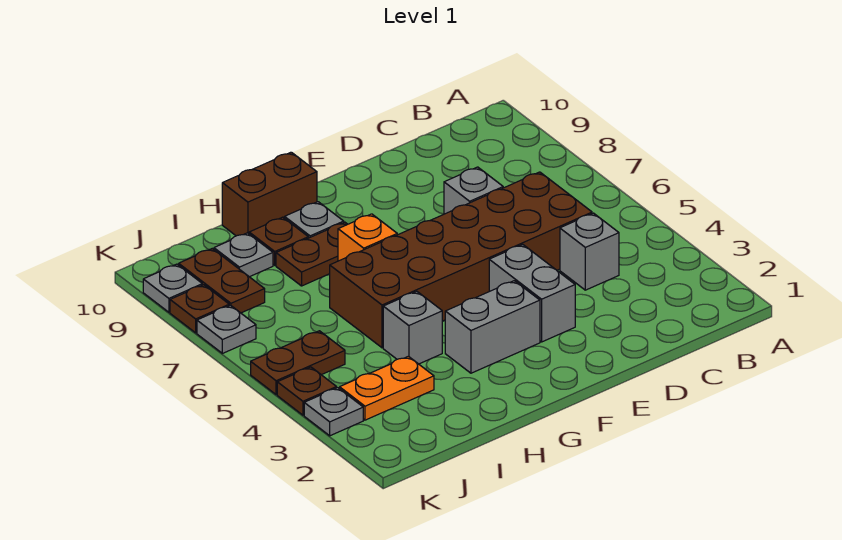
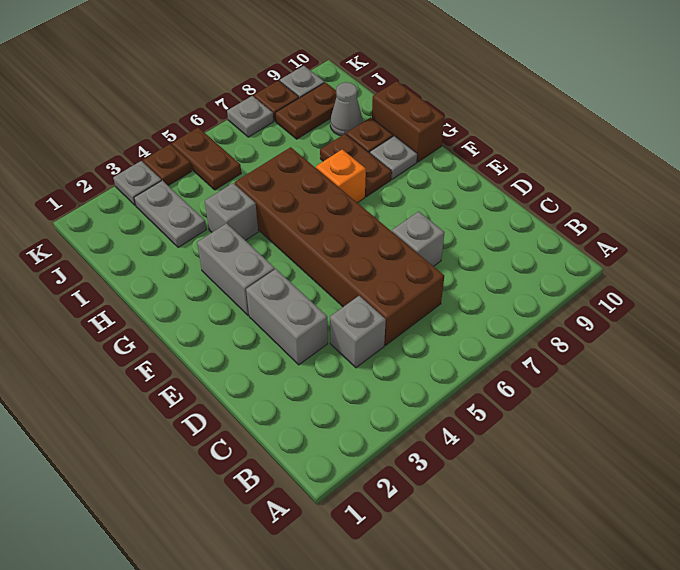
grey brick E3:E4 level 1 -> grey brick D3:E3 level 1
orange plate I3:J3 level 1 -> grey plate I3:J3 level 1
grey plate I9 level 1 -> grey cone I9 level 1

